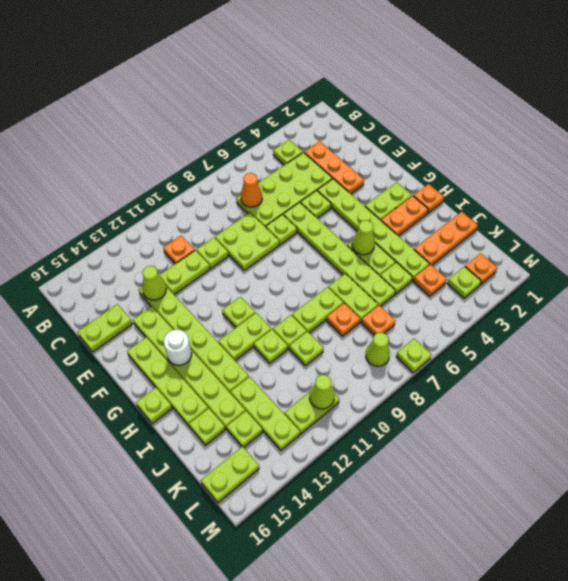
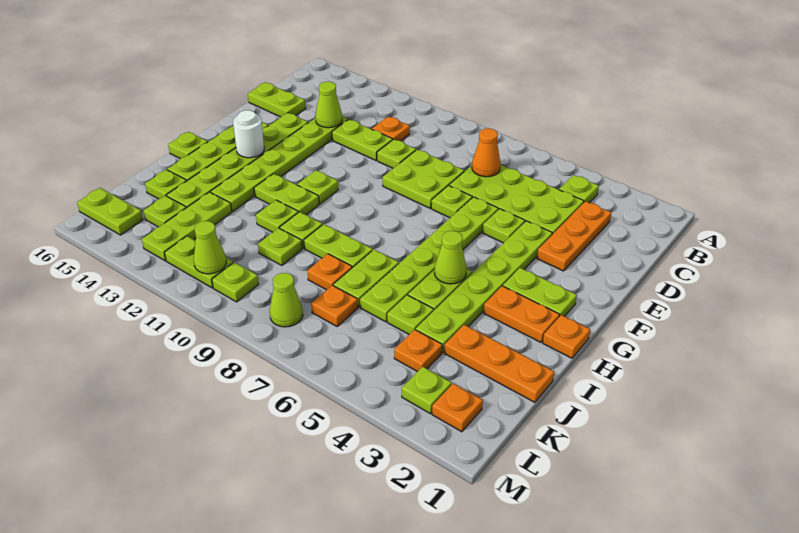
lime plate M7 level 1 -> lime plate L10 level 1

